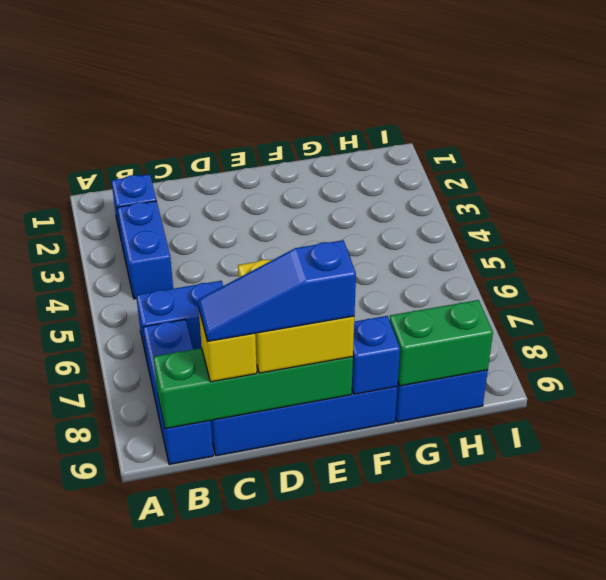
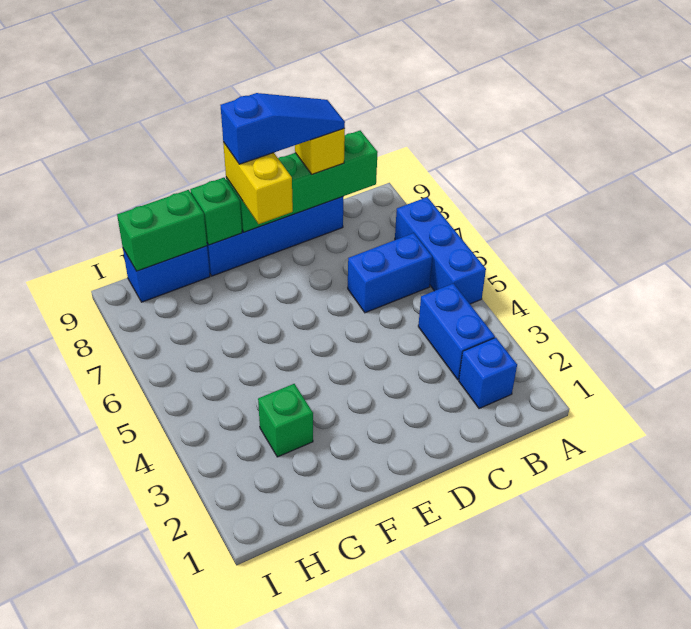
blue brick B7:B9 level 1 -> blue brick A5:A7 level 1
yellow brick D8:E9 level 3 -> yellow brick E8:E9 level 3
blue brick F9 level 2 -> green brick F9 level 2
none -> green brick G3 level 1

